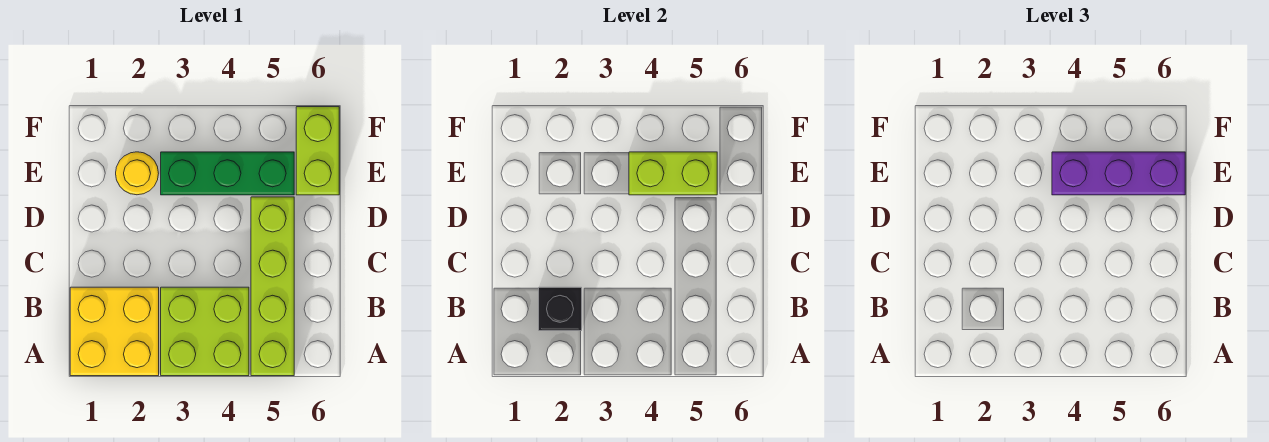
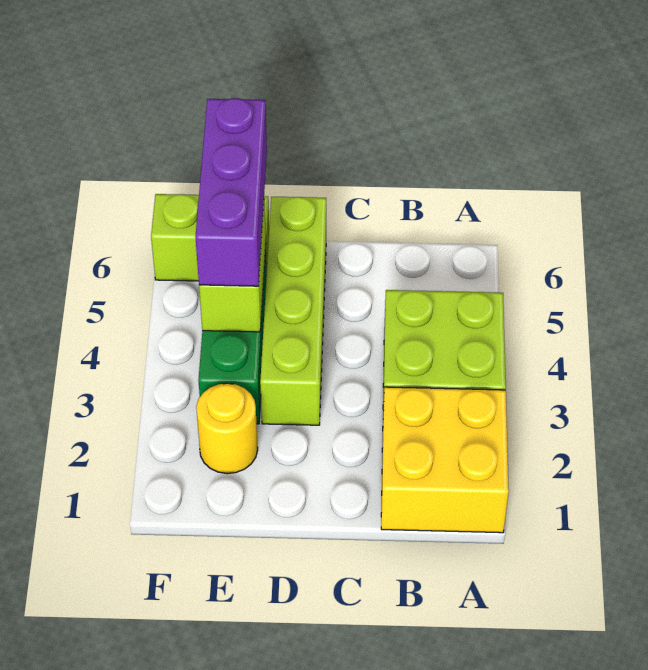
lime brick A5:D5 level 1 -> lime brick D3:D6 level 1
black brick B2 level 2 -> none

